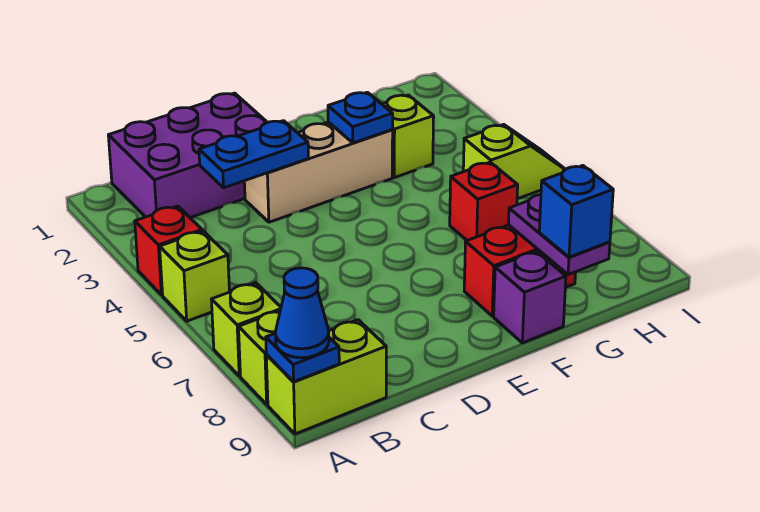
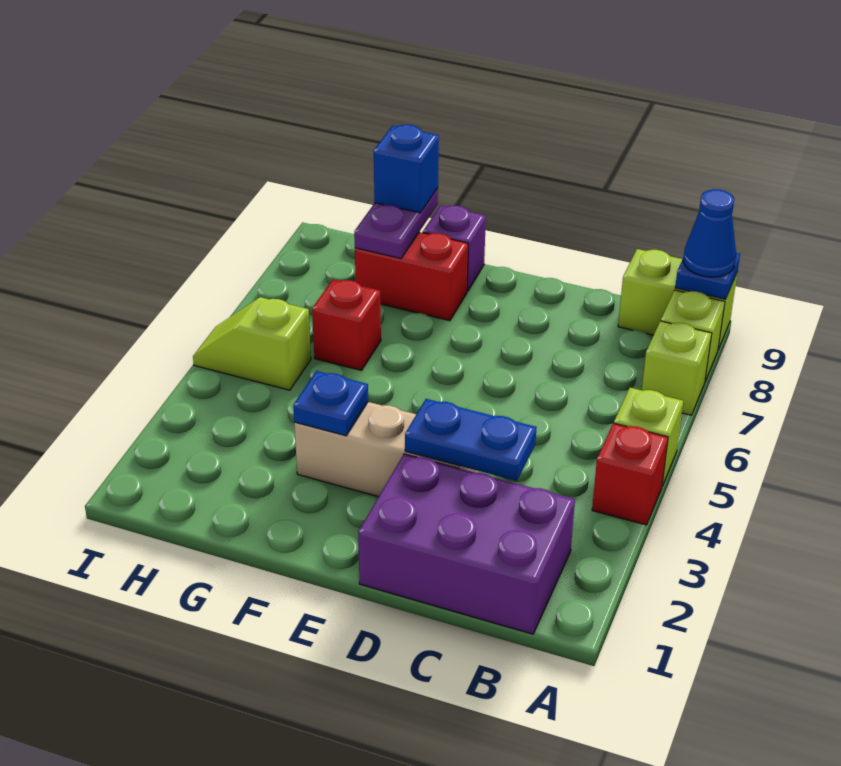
lime brick G3 level 1 -> none

